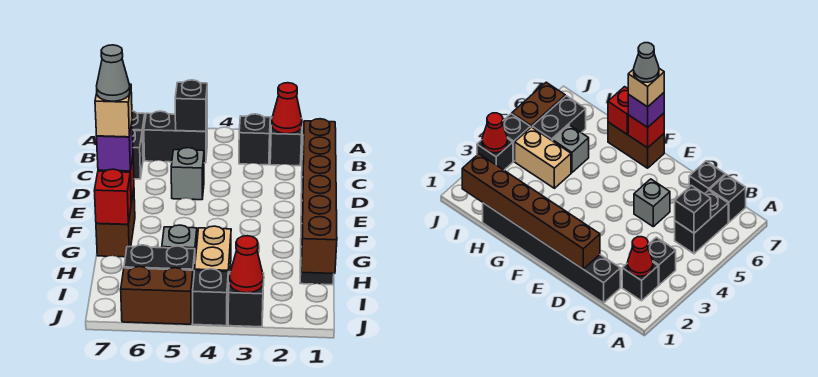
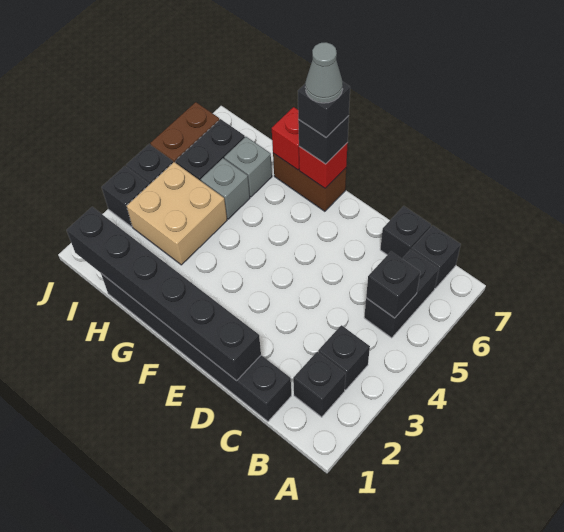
red cone B2 level 2 -> none
brown brick D1:I1 level 2 -> black brick D1:I1 level 2
grey brick D5 level 1 -> grey brick H6 level 1
purple brick F7 level 3 -> black brick F7 level 3
tan brick F7 level 4 -> black brick F7 level 4
tan brick H4:I4 level 1 -> tan brick H3:I4 level 1
red cone J3 level 2 -> none

